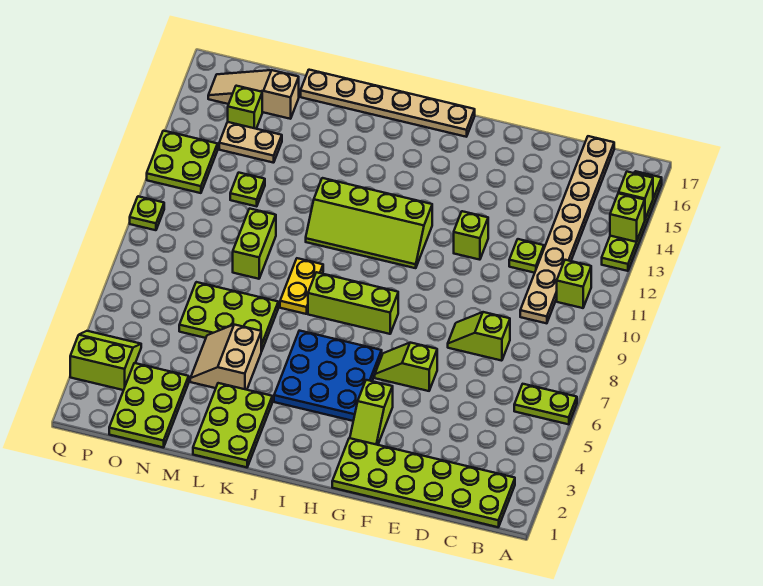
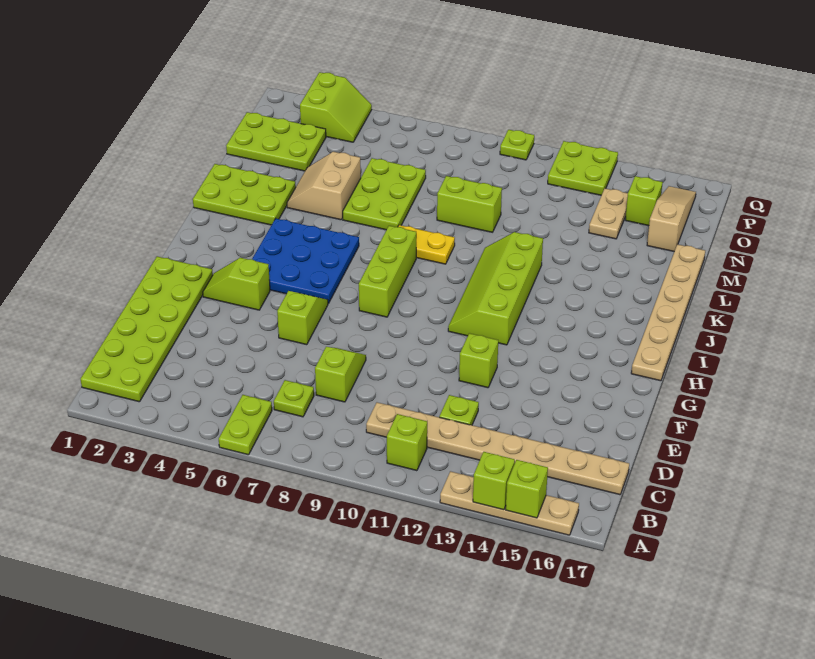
lime plate A13:A16 level 1 -> tan plate A13:A16 level 1
tan slope L4:M5 level 1 top L -> tan slope L4:M5 level 1 top 5
lime plate N12 level 1 -> lime plate C7 level 1

